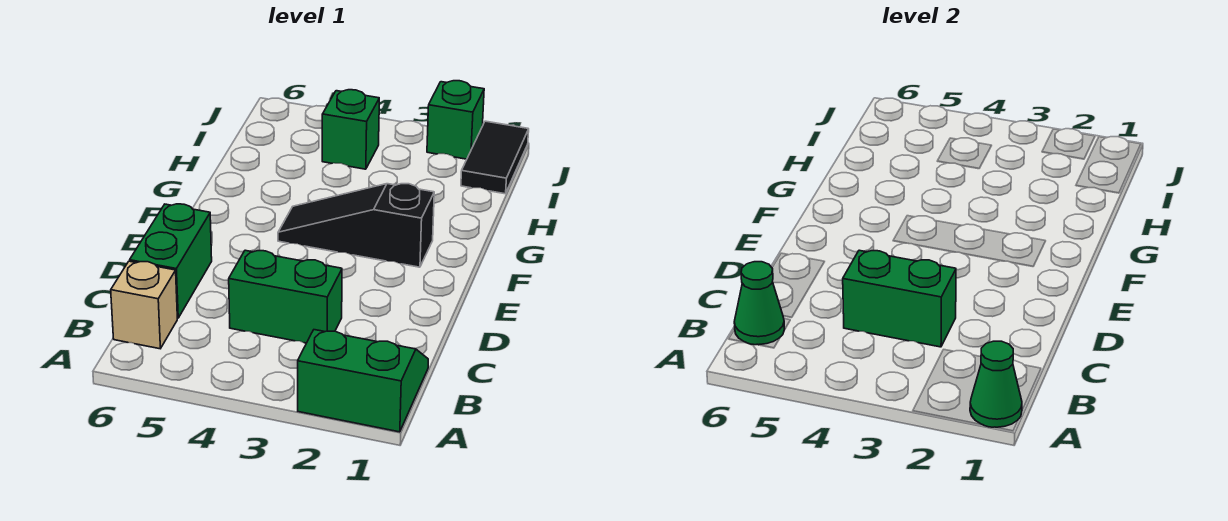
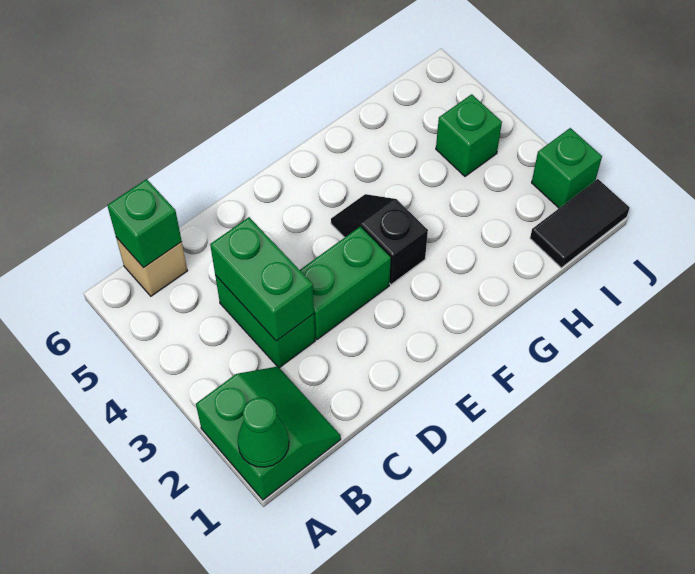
green cone B6 level 2 -> green brick B6 level 2
green brick C6:D6 level 1 -> green brick D3:E3 level 1
black slope F2:F4 level 1 top 2 -> black slope F3:F4 level 1 top 3

